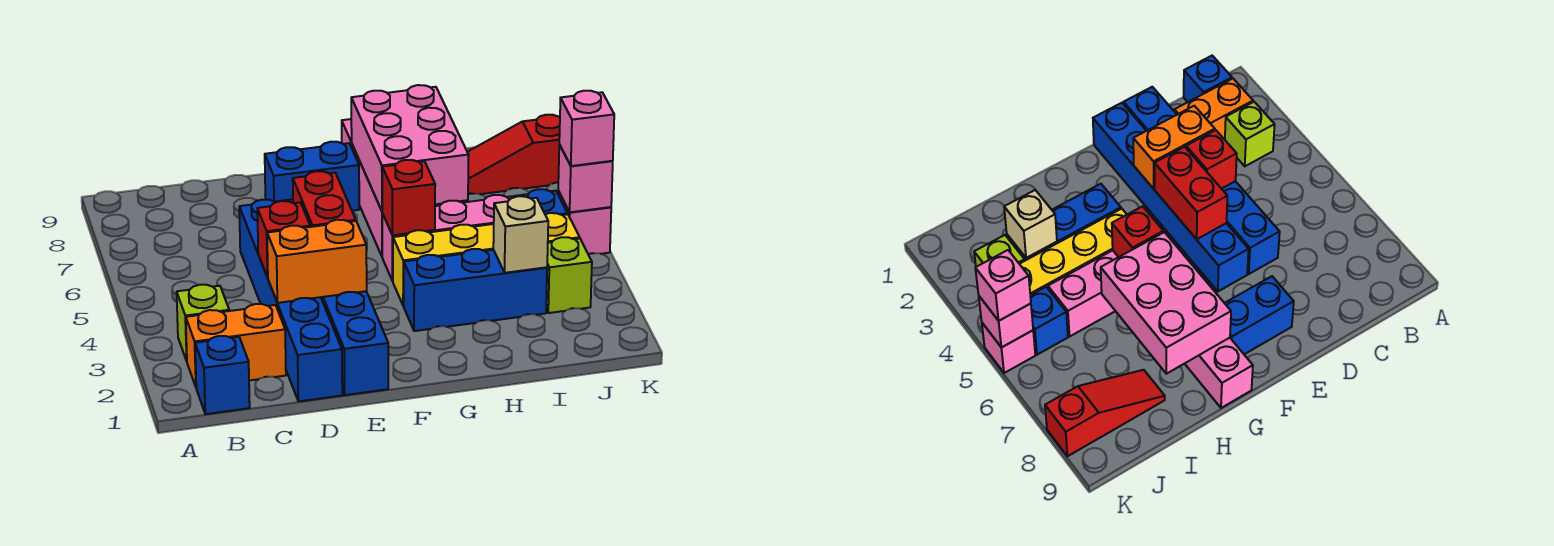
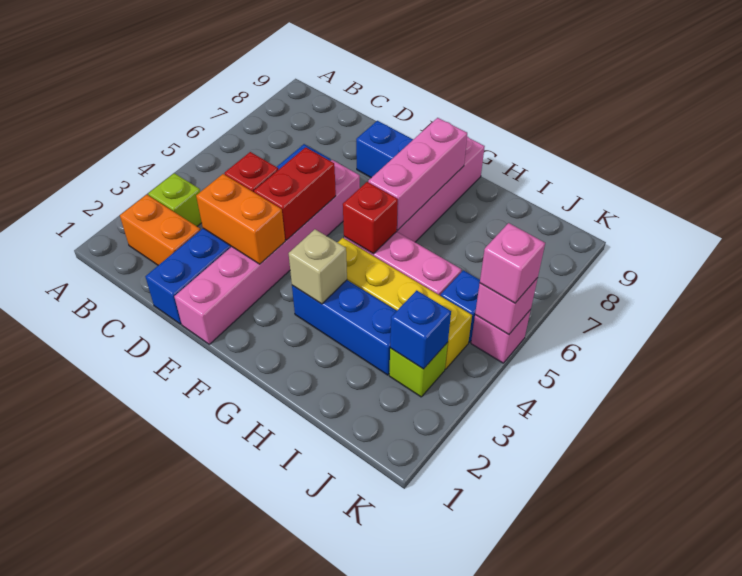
blue brick B1 level 1 -> blue brick J3 level 2
blue brick E1:E6 level 1 -> pink brick E1:E6 level 1
pink brick G6:H8 level 2 -> pink brick G6:G8 level 2
tan brick I3 level 2 -> tan brick G3 level 2
red slope I8:K8 level 1 top K -> none

